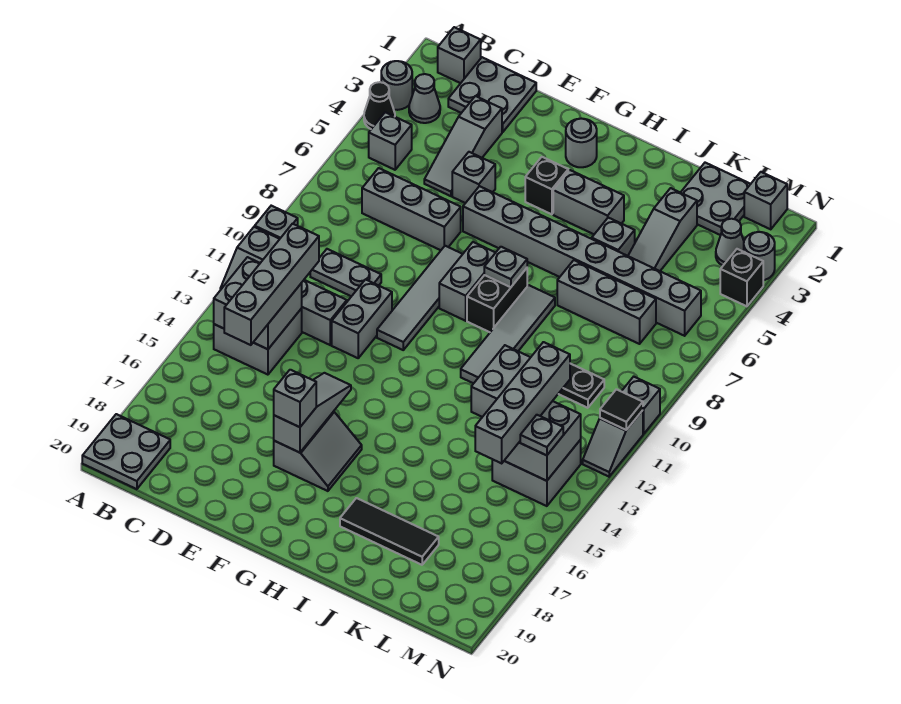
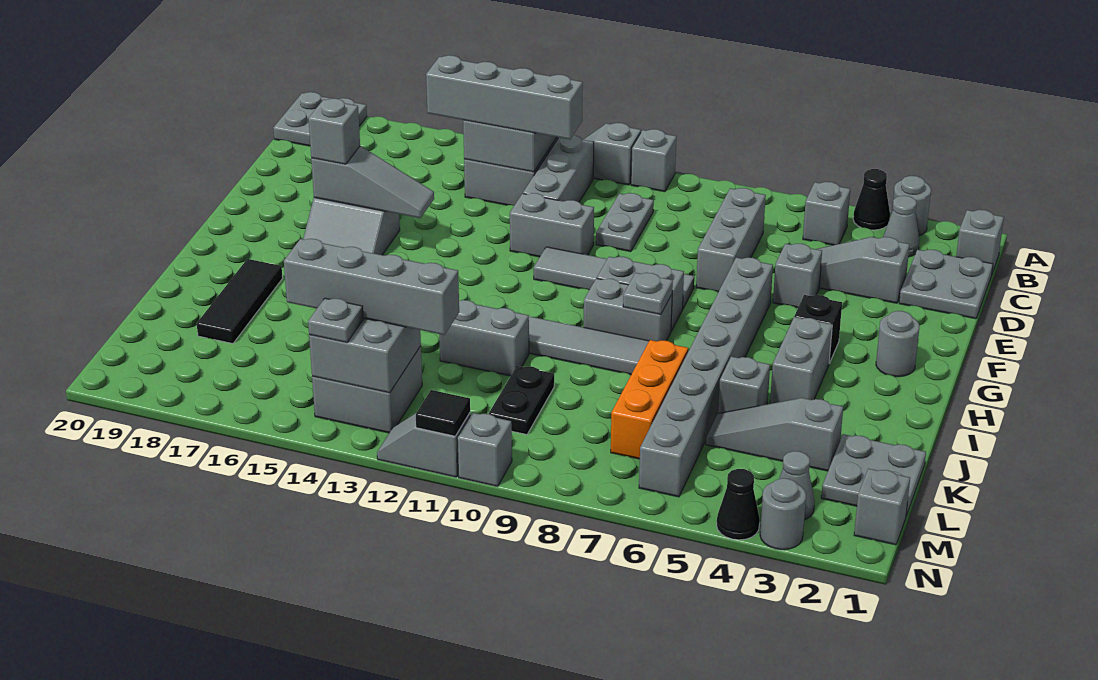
black brick H8:H9 level 1 -> grey brick H8:H9 level 1
grey brick J7:L7 level 1 -> orange brick J7:L7 level 1
black brick N4 level 1 -> black cone N4 level 1

